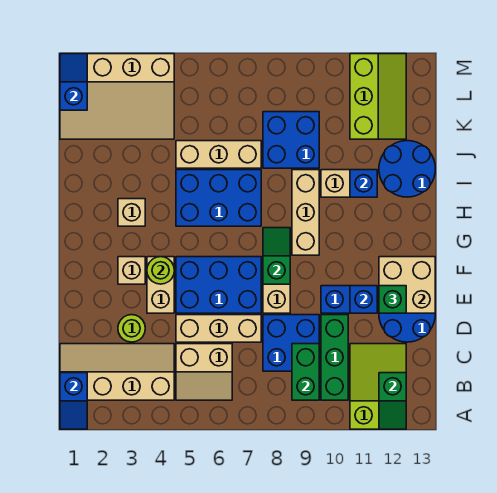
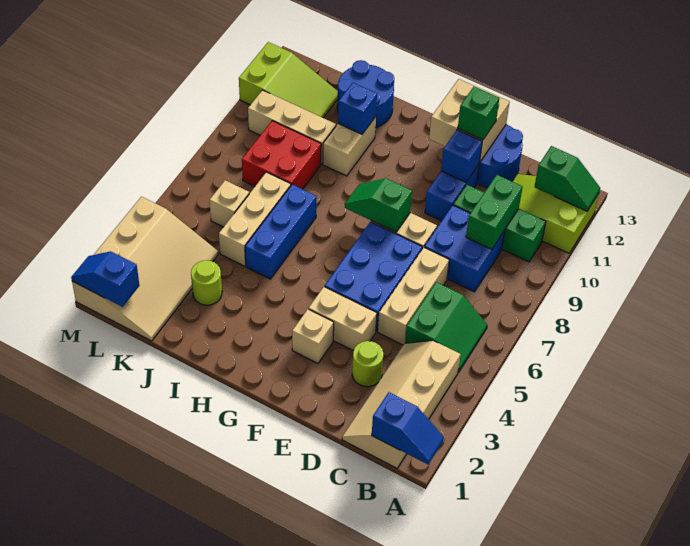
tan slope B5:C6 level 1 top C -> green slope B5:C6 level 1 top C
green brick B9:C9 level 2 -> green brick C9:C10 level 2
lime round brick F4 level 2 -> lime round brick J3 level 1
tan brick G9:I9 level 1 -> tan brick J10:L10 level 1
tan brick H3 level 1 -> tan brick K6 level 1
blue brick H5:I7 level 1 -> blue brick I5:I7 level 1
blue brick J8:K9 level 1 -> red brick J8:K9 level 1
lime slope K11:M12 level 1 top 11 -> lime slope K11:M12 level 1 top M

